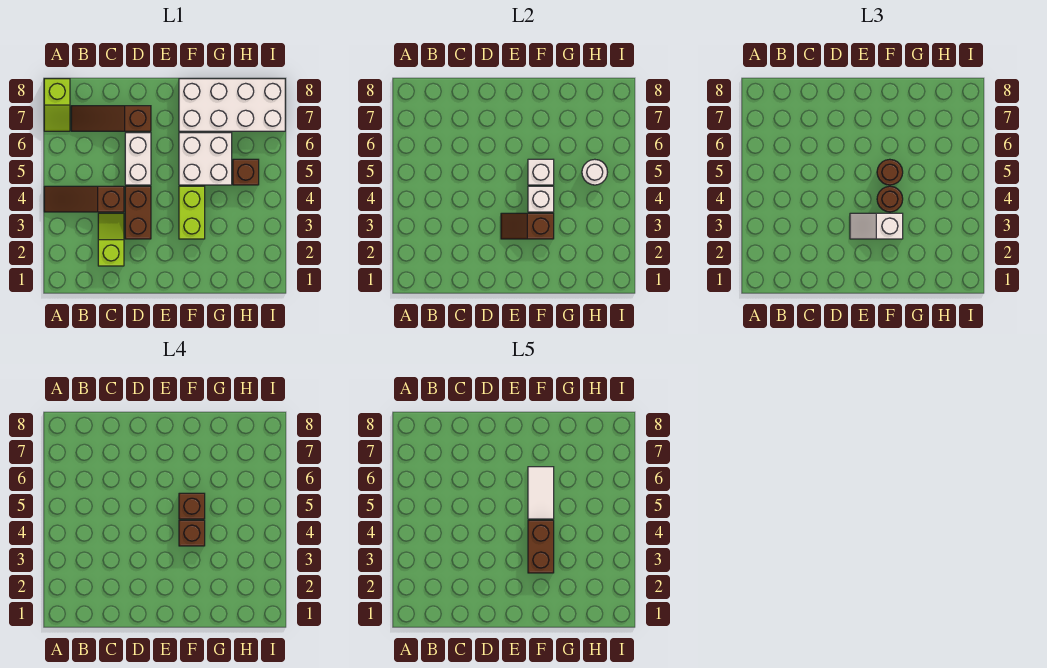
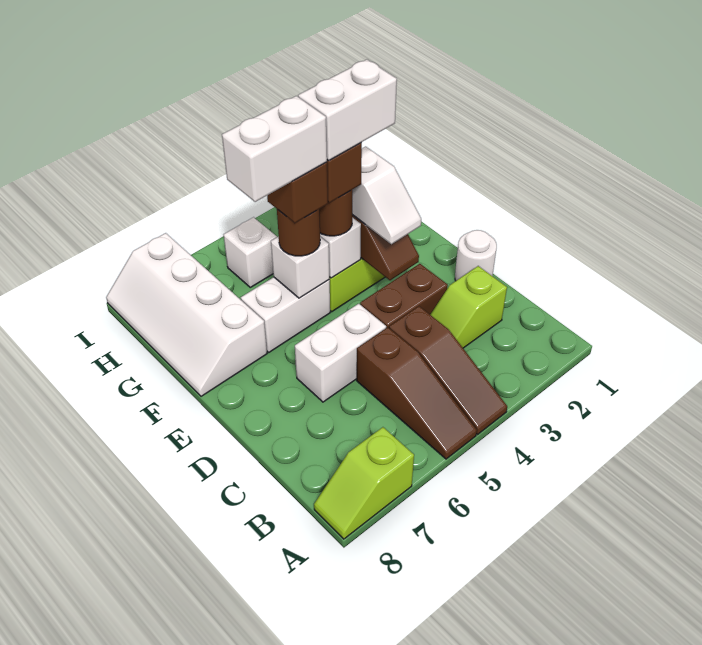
lime slope A7:A8 level 1 top 8 -> lime slope A7:A8 level 1 top 7
brown slope B7:D7 level 1 top D -> brown slope A5:C5 level 1 top C
brown brick F3:F4 level 5 -> white brick F3:F4 level 5
white brick F5:G6 level 1 -> white brick F5:F6 level 1
white tile F5:F6 level 5 -> white brick F5:F6 level 5
white brick F7:I8 level 1 -> white slope F7:I8 level 1 top 7
brown brick H5 level 1 -> white brick H5 level 1
white round brick H5 level 2 -> white round brick D1 level 1

